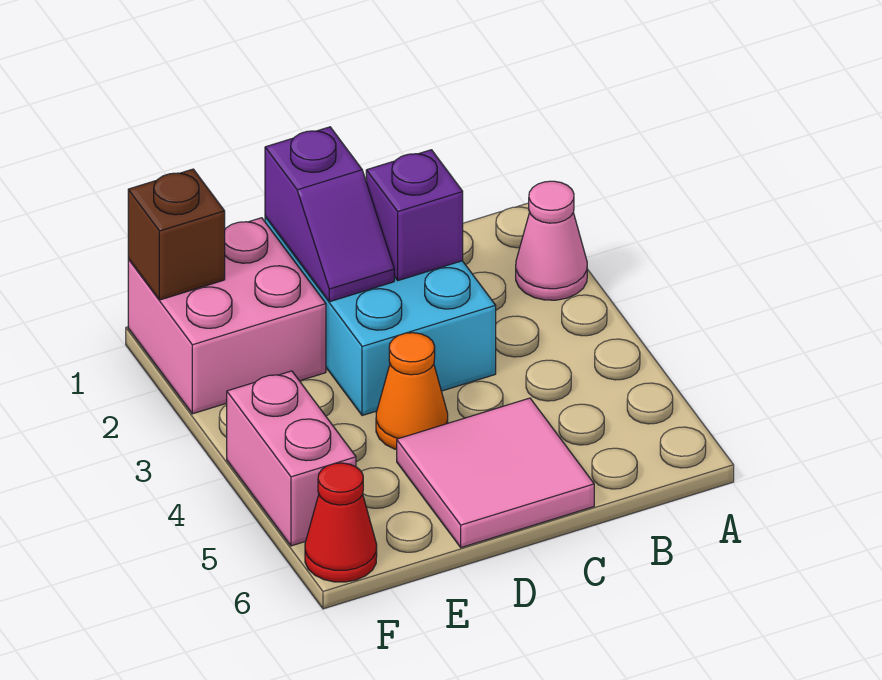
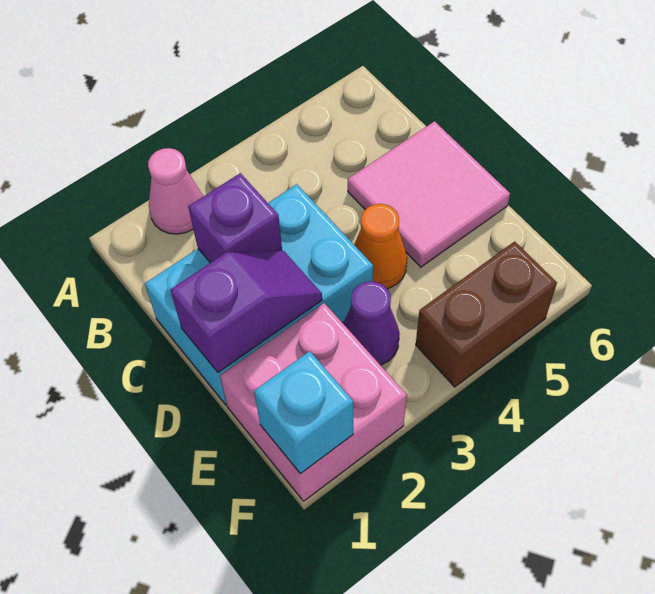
none -> purple cone E3 level 1
brown brick F1 level 2 -> cyan brick F1 level 2
pink brick F4:F5 level 1 -> brown brick F4:F5 level 1
red cone F6 level 1 -> none

